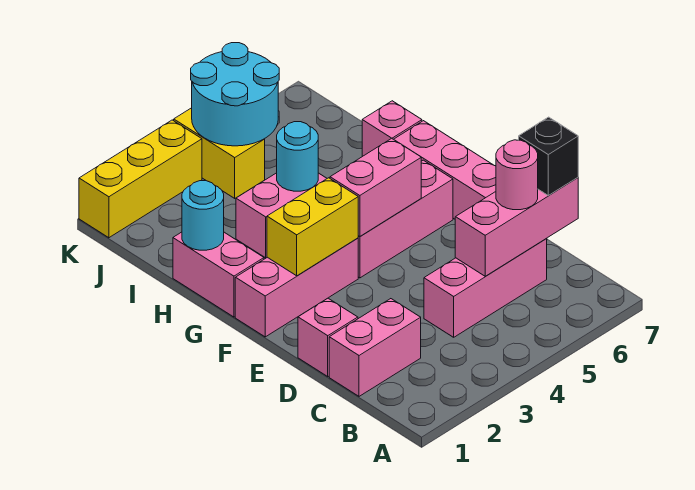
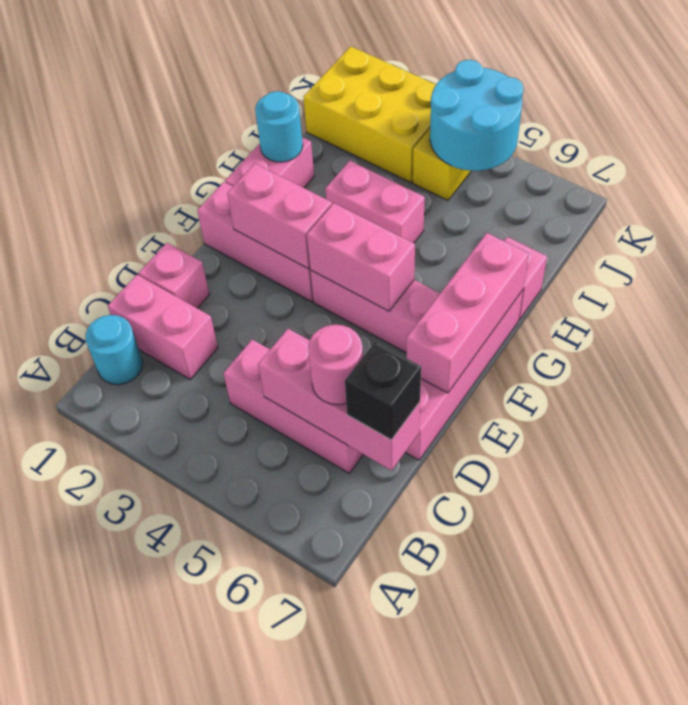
none -> pink brick E7:G7 level 2
yellow brick F2:F3 level 2 -> pink brick F2:F3 level 2
cyan round brick H4 level 2 -> cyan round brick B1 level 1
yellow brick K1:K3 level 1 -> yellow brick J1:K3 level 1

